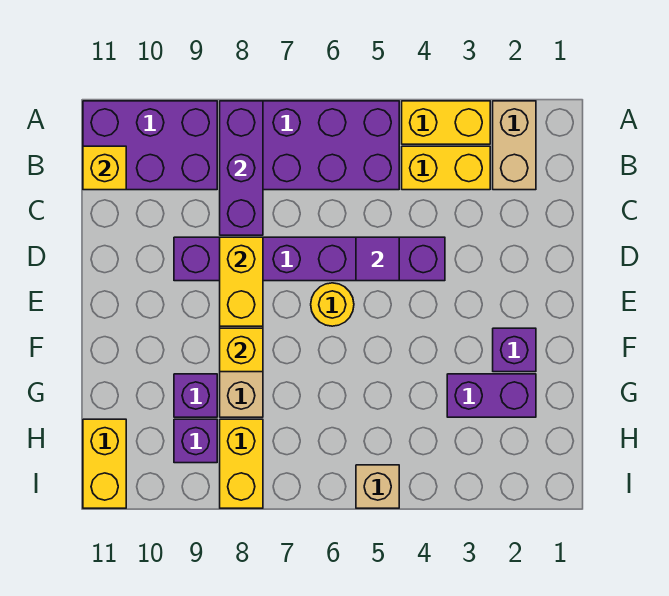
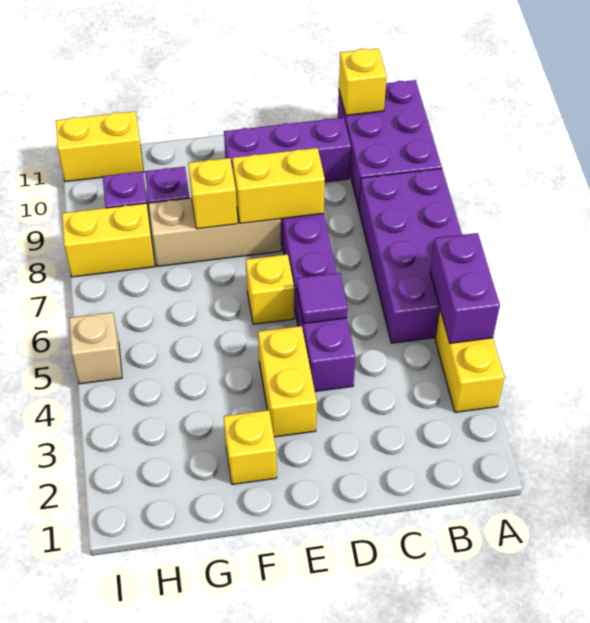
tan brick A2:B2 level 1 -> none
purple brick A8:C8 level 2 -> purple brick C10:E10 level 1
yellow brick B3:B4 level 1 -> yellow brick E3:E4 level 1
yellow round brick E6 level 1 -> yellow brick E6 level 1
purple brick F2 level 1 -> yellow brick F2 level 1
purple brick G2:G3 level 1 -> purple brick A4:A5 level 2

